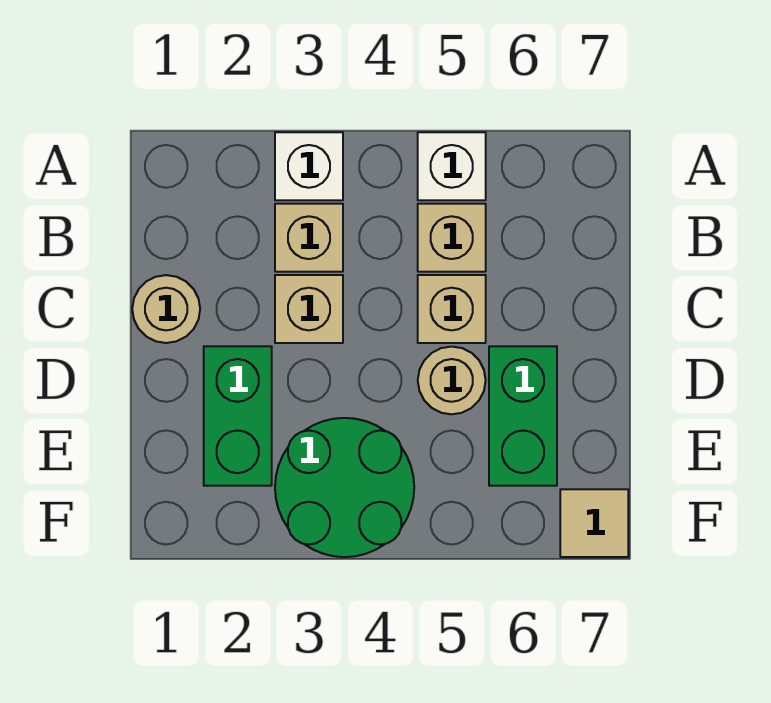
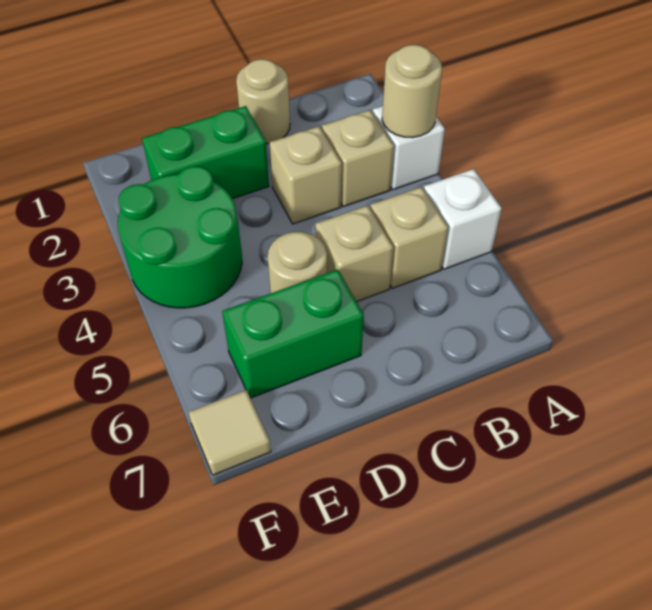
none -> tan round brick A3 level 2

